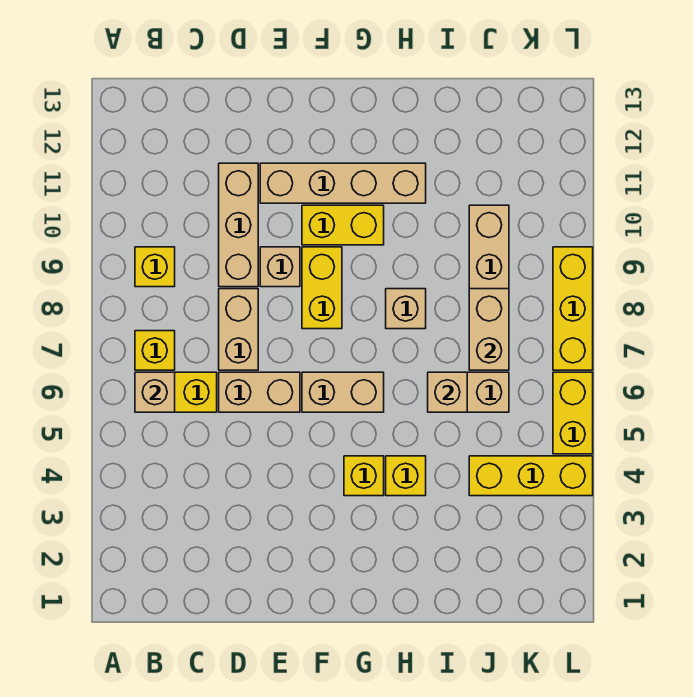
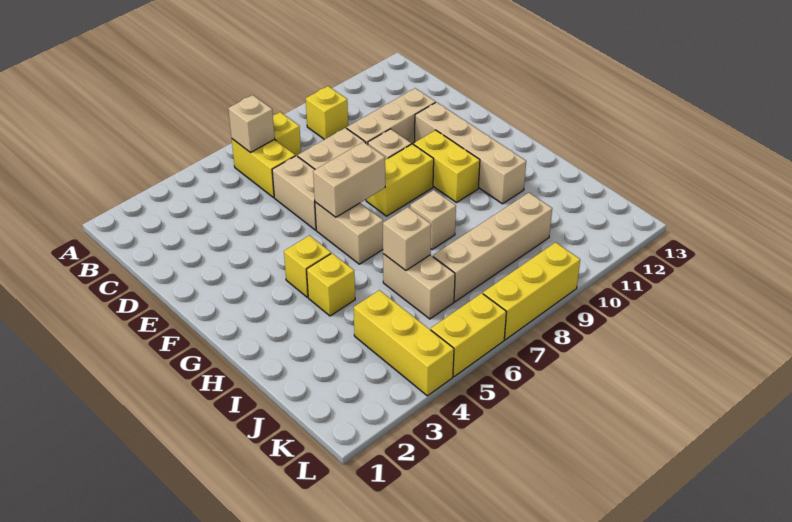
tan brick J7:J8 level 2 -> tan brick F6:F7 level 2

